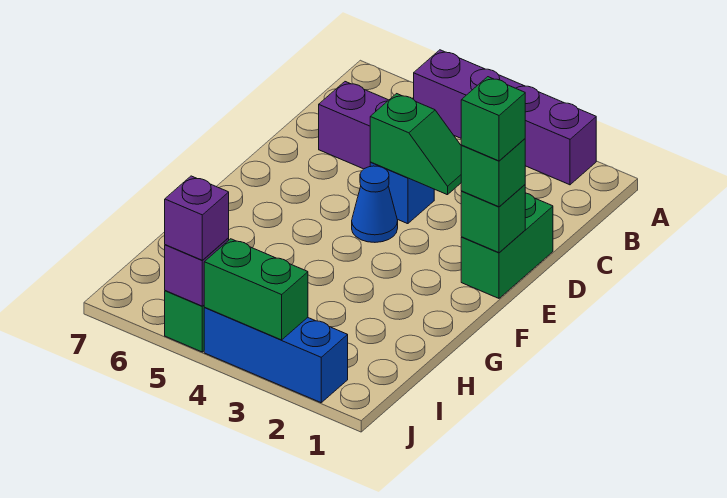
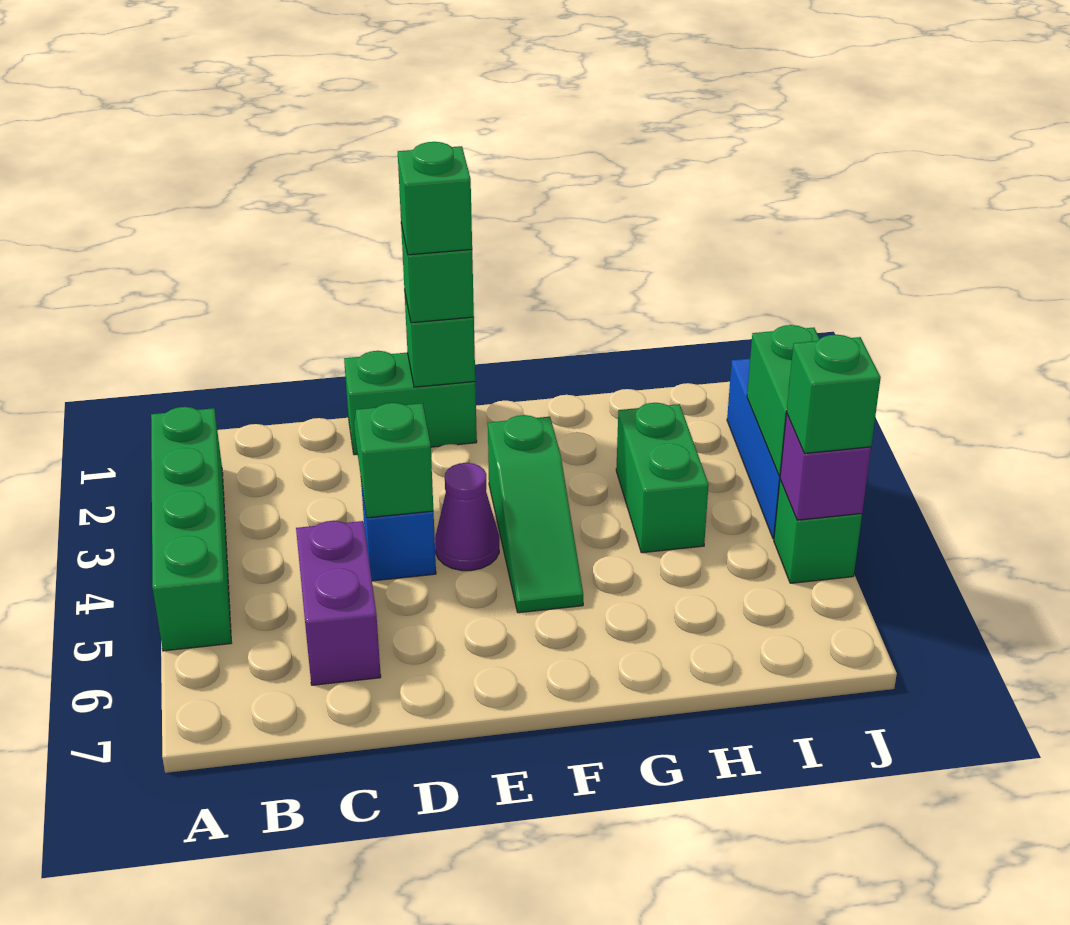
purple brick A2:A5 level 1 -> green brick A2:A5 level 1
blue cone E4 level 1 -> purple cone E4 level 1
none -> green slope F3:F5 level 1 top 3
none -> green brick H3:H4 level 1
purple brick J5 level 3 -> green brick J5 level 3

